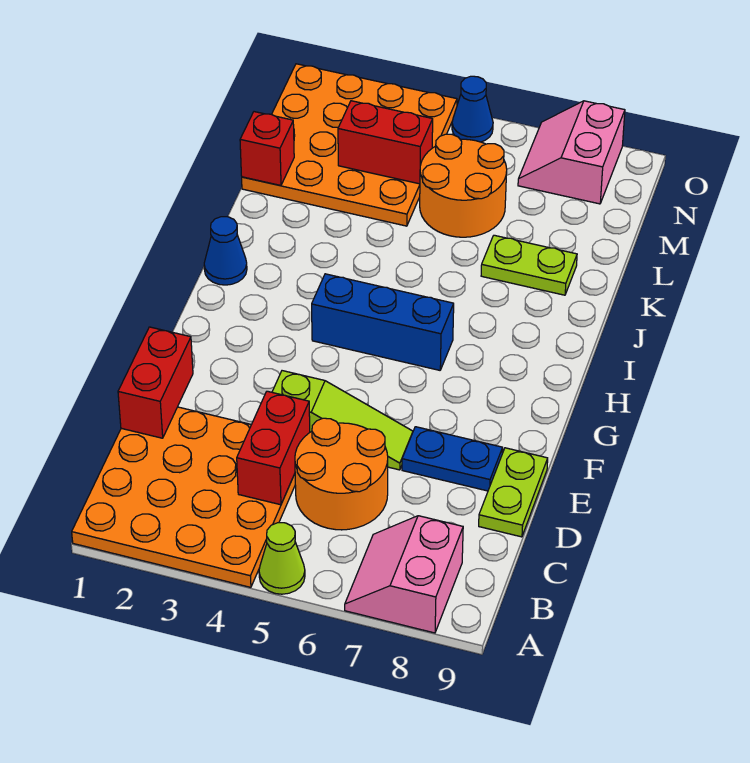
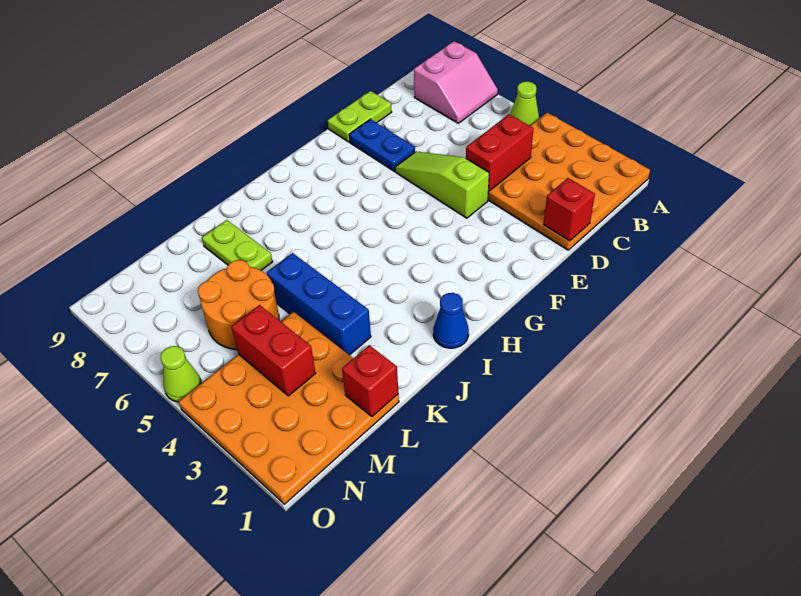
orange round brick C5:D6 level 1 -> none
red brick D1:E1 level 2 -> red brick D1 level 2
blue brick H4:H6 level 1 -> blue brick K3:K5 level 1
pink slope N7:O8 level 1 top 8 -> none
blue cone O5 level 1 -> lime cone O5 level 1

